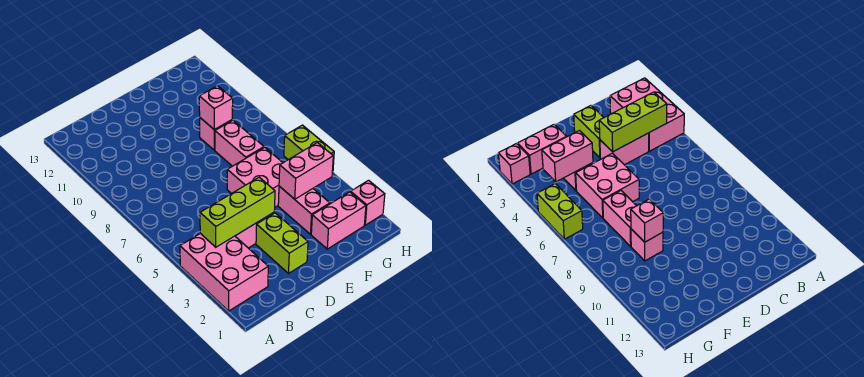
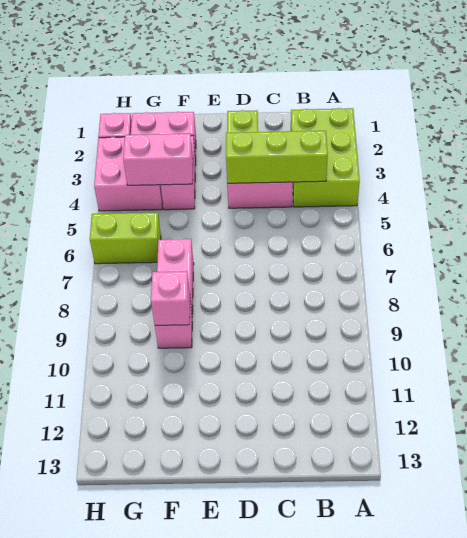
pink brick A2:B4 level 1 -> lime brick A2:B4 level 1
pink brick E5:F6 level 1 -> pink brick G3:H4 level 1
lime brick H5:H6 level 1 -> lime brick G6:H6 level 1

